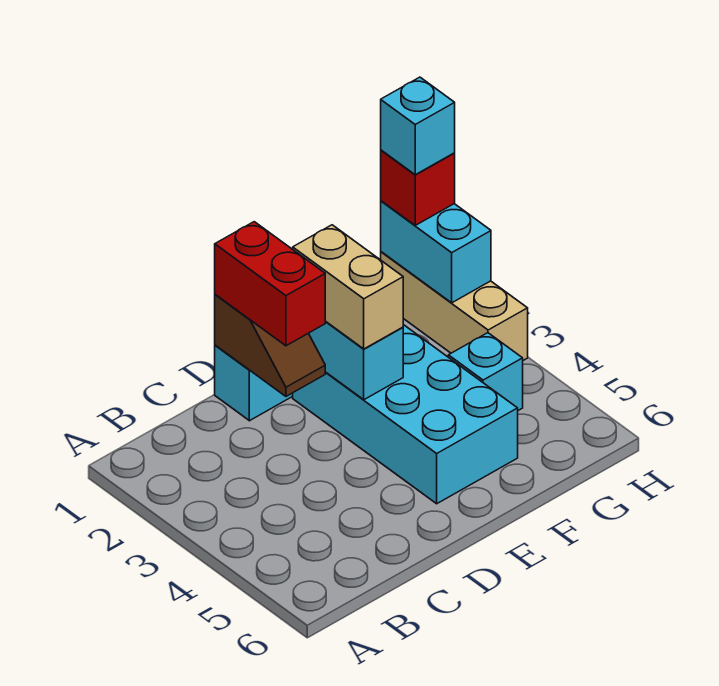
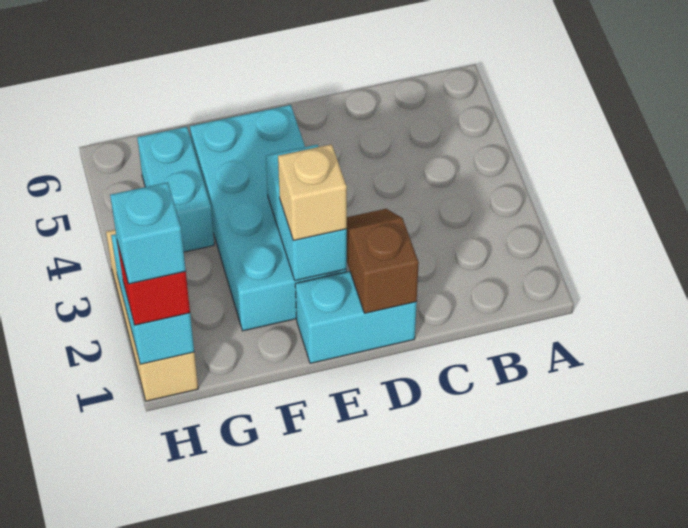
red brick D1:D2 level 3 -> none
tan brick E2:E3 level 3 -> tan brick E2 level 3
cyan brick G4 level 1 -> cyan brick G4:G5 level 1

